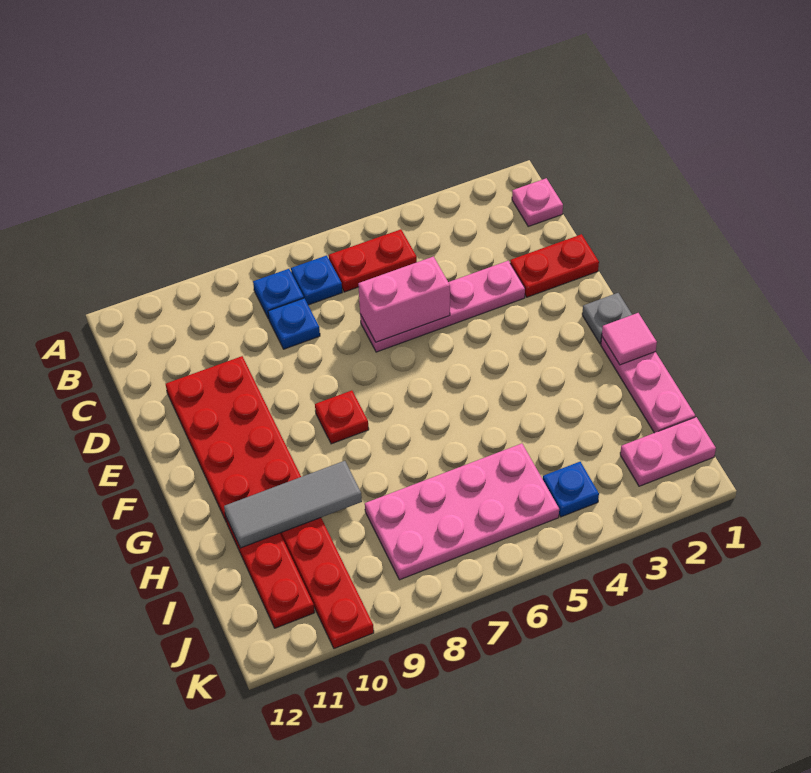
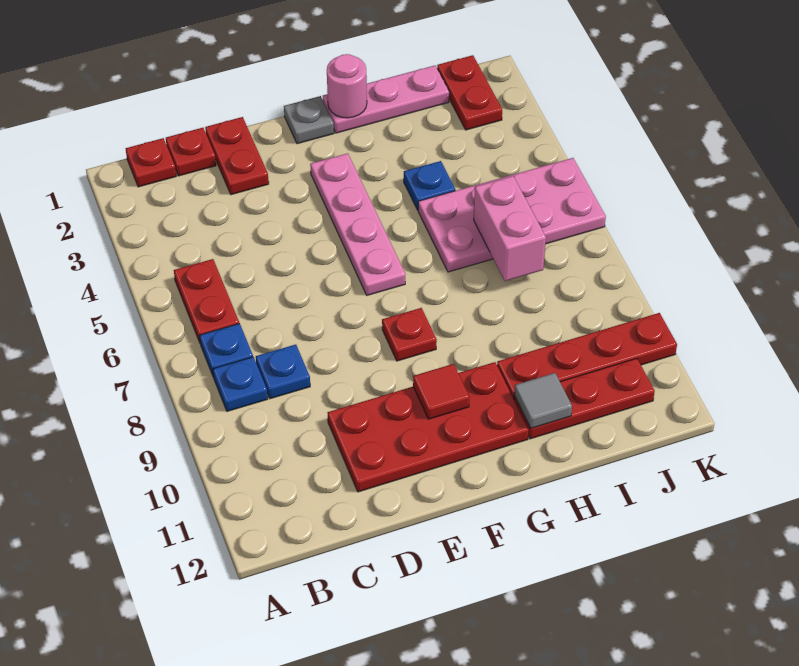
pink plate B1 level 1 -> red plate B1 level 1
none -> red plate C1 level 1
pink plate D3:D6 level 1 -> pink plate F3:F6 level 1
pink brick D5:D6 level 2 -> pink brick I6:I7 level 2
none -> red tile F10 level 2
pink tile G1 level 2 -> pink round brick G1 level 2
grey tile H9:H11 level 2 -> grey tile H11 level 2
pink plate I5:J8 level 1 -> pink plate H5:K6 level 1
pink plate J1:J2 level 1 -> red plate J1:J2 level 1
blue plate J4 level 1 -> blue plate H4 level 1

